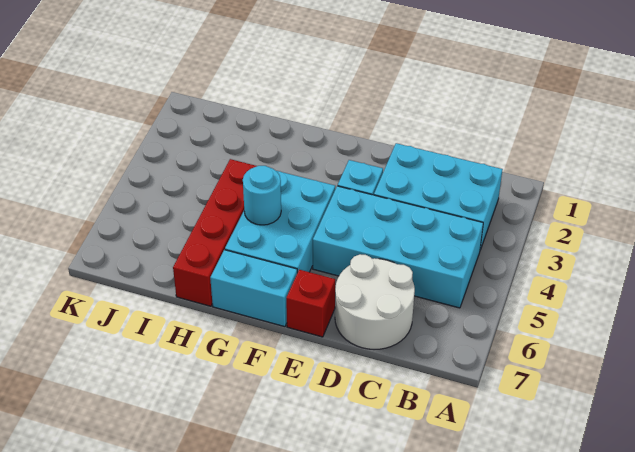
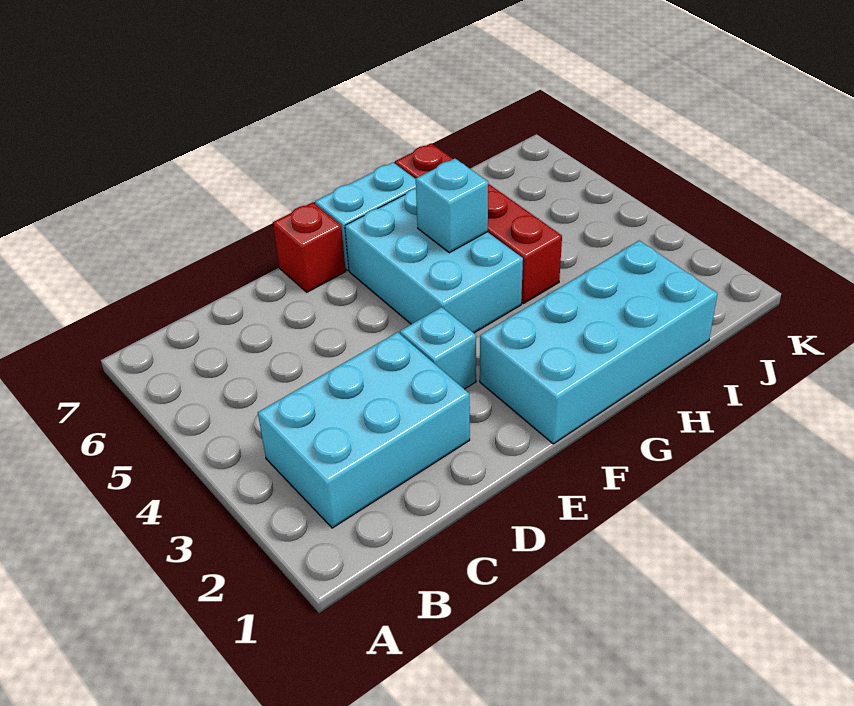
cyan brick B4:E5 level 1 -> cyan brick F1:I2 level 1
white round brick C6:D7 level 1 -> none
cyan round brick G5 level 2 -> cyan brick G5 level 2

